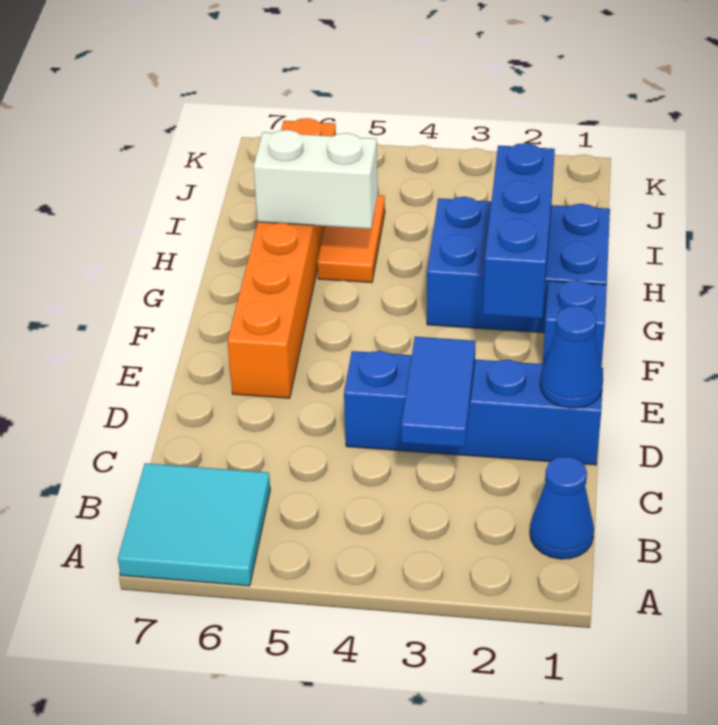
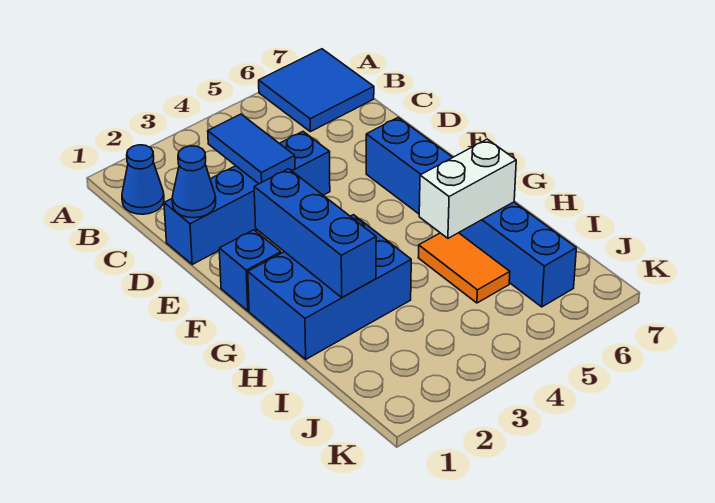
cyan tile A6:B7 level 1 -> blue tile A6:B7 level 1
orange brick E6:J6 level 1 -> blue brick E6:J6 level 1

